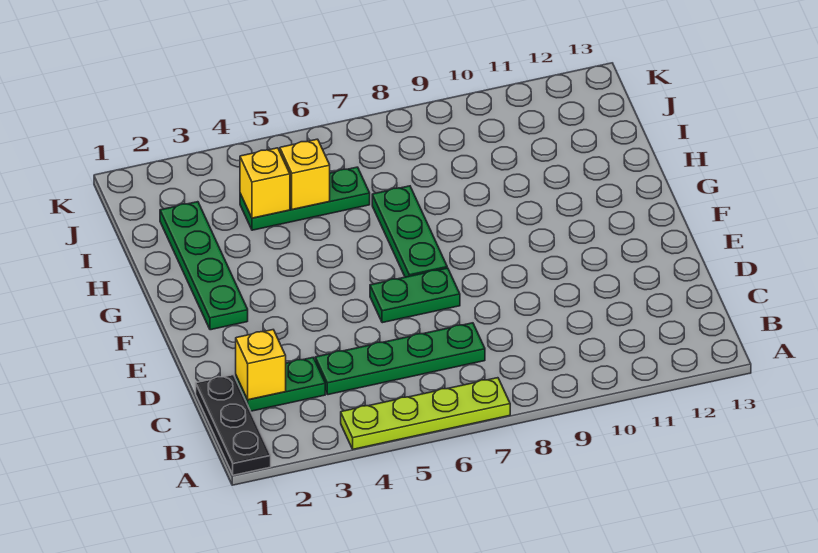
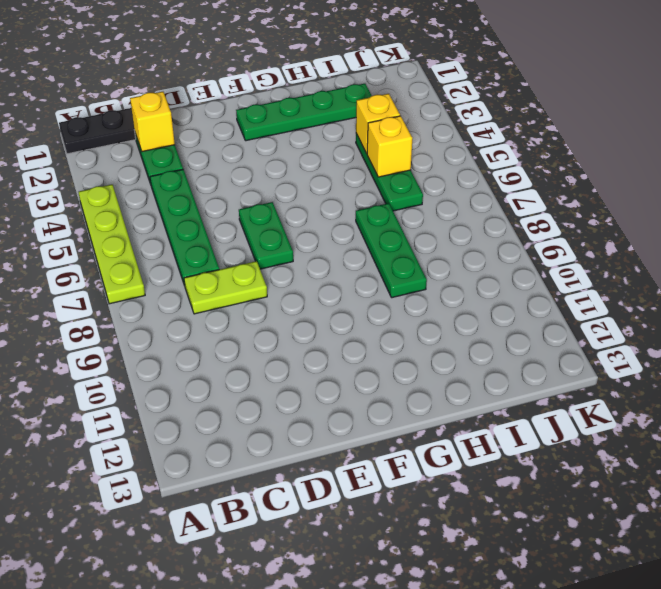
none -> lime plate C8:D8 level 1
green plate F7:H7 level 1 -> green plate H7:H9 level 1

